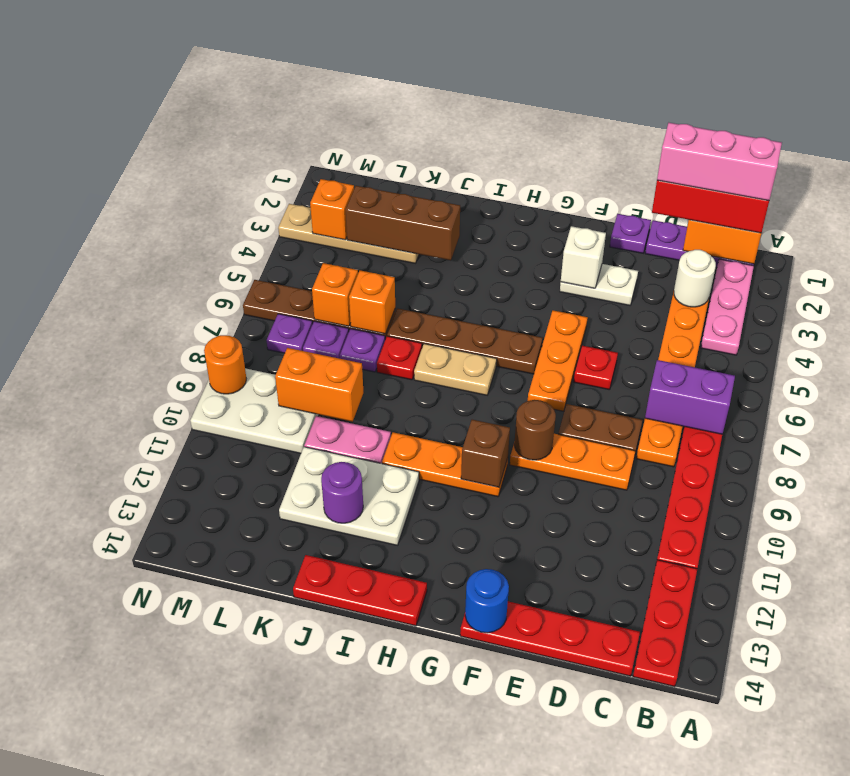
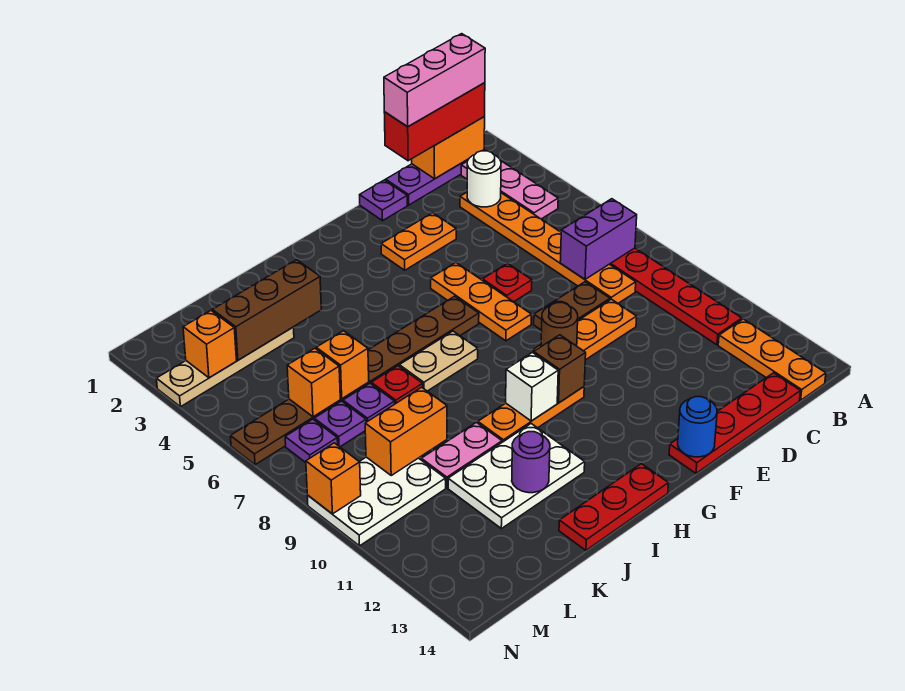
red plate B12:B14 level 1 -> orange plate B12:B14 level 1
white plate E3:F3 level 1 -> orange plate E3:F3 level 1
white brick F3 level 2 -> white brick H10 level 2
orange round brick N9 level 2 -> orange brick N9 level 2

